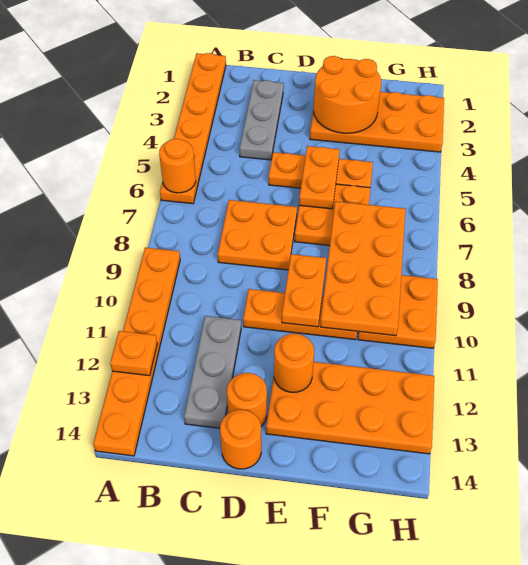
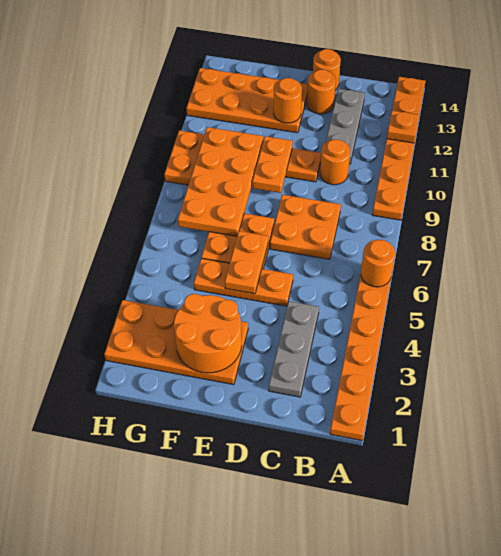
none -> orange round brick C10 level 1

